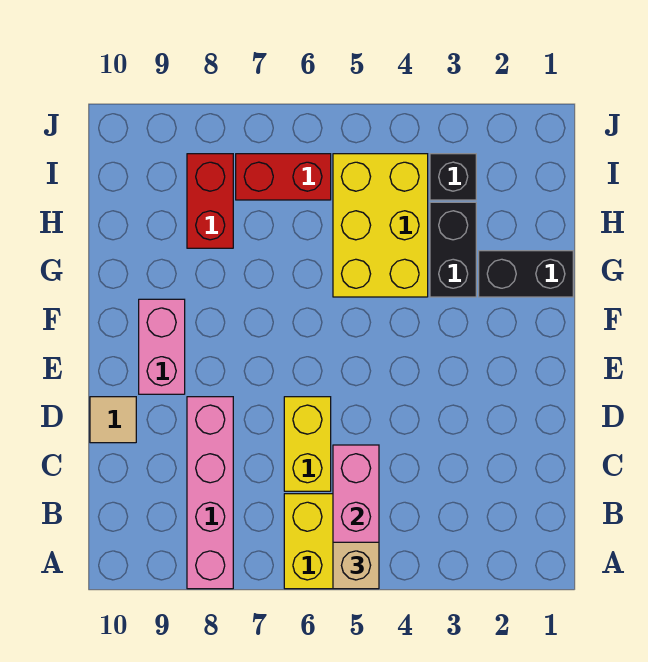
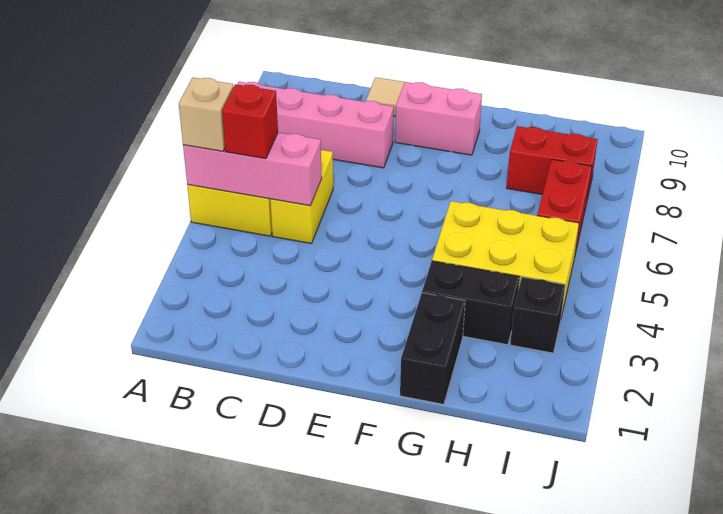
none -> red brick B5 level 3
yellow brick C6:D6 level 1 -> yellow brick C5:C6 level 1

